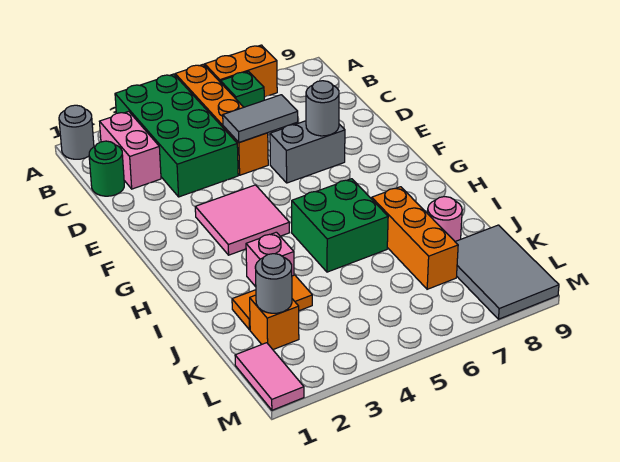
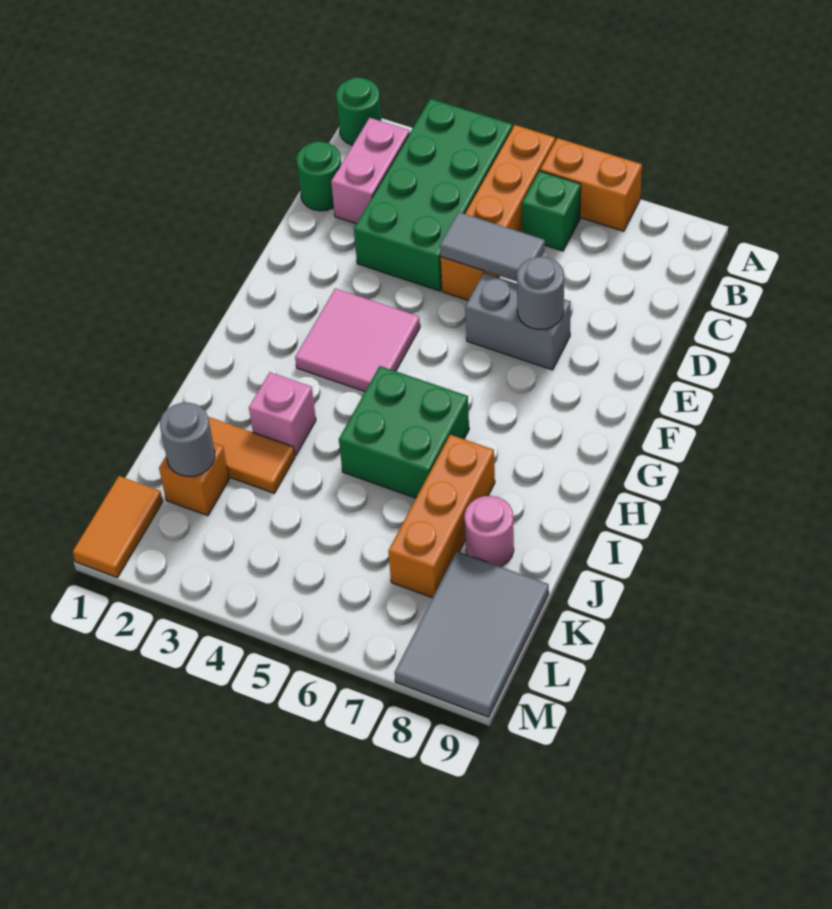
grey round brick A1 level 1 -> green round brick A1 level 1
pink tile L1:M1 level 1 -> orange tile L1:M1 level 1

